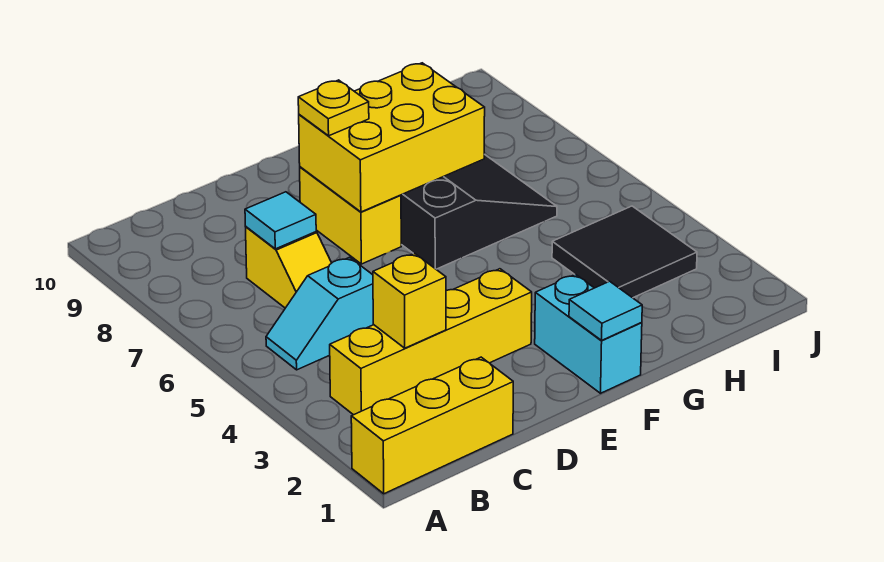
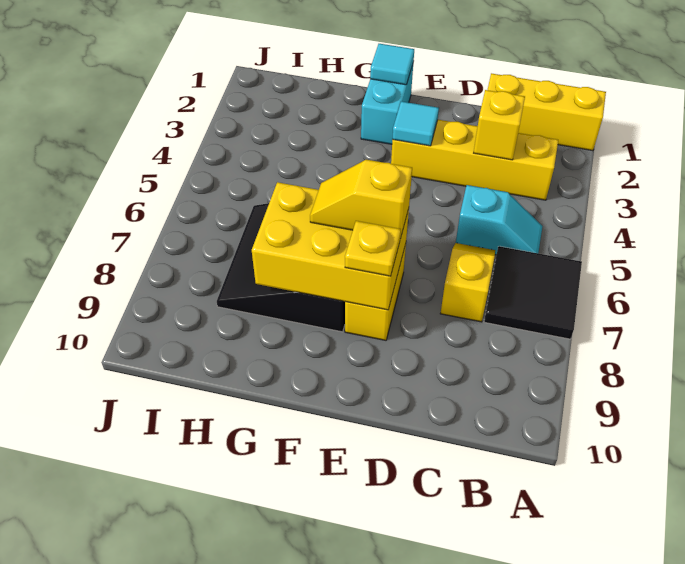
cyan tile C7 level 2 -> cyan tile E3 level 2
none -> yellow slope E7:F7 level 3 top E
black tile H3:I4 level 1 -> black tile A6:B7 level 1

